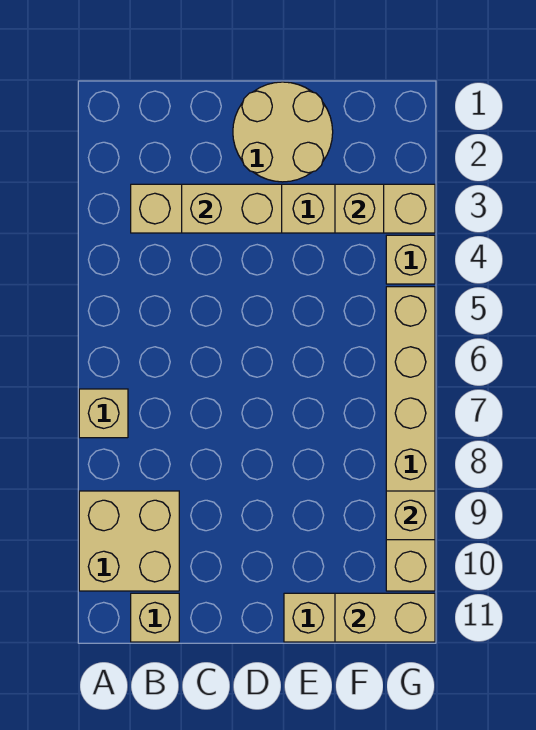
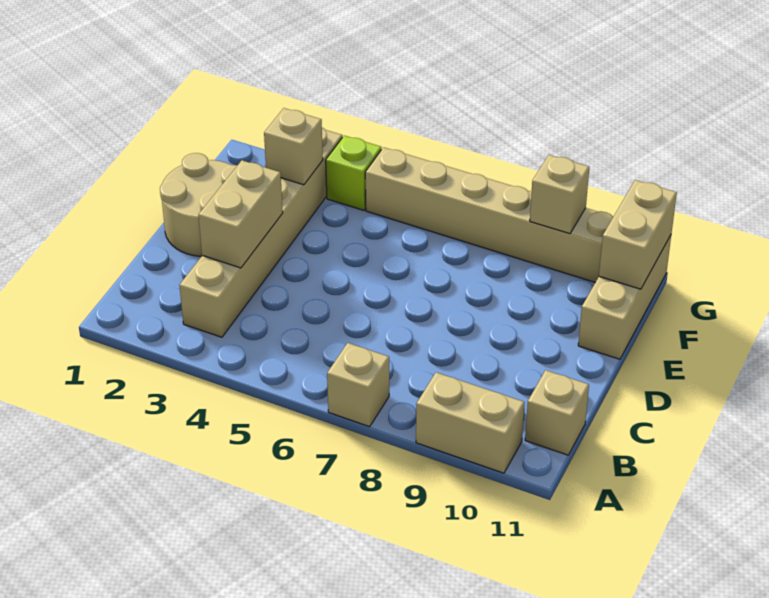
tan brick A9:B10 level 1 -> tan brick A9:A10 level 1
tan brick G4 level 1 -> lime brick G4 level 1

